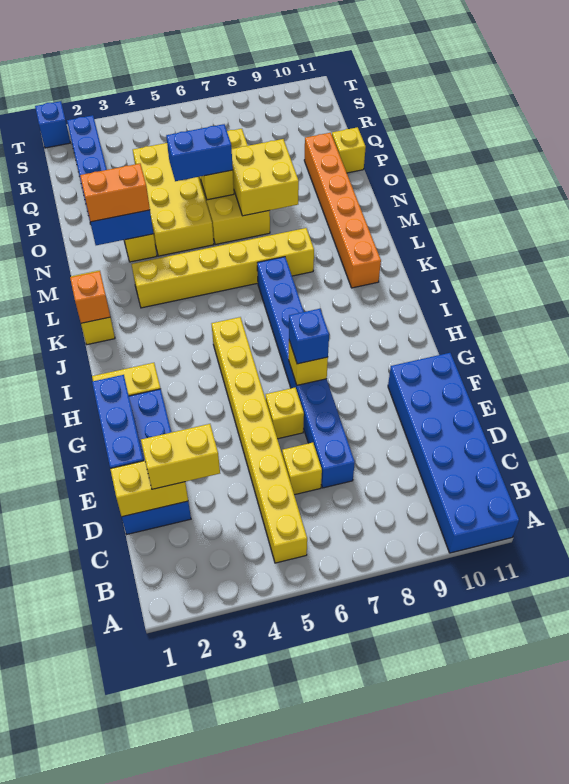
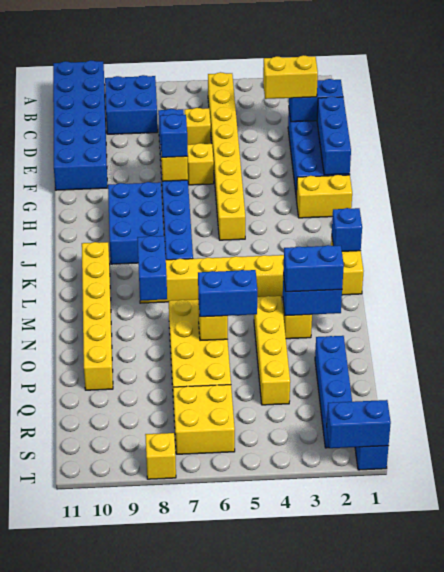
none -> blue brick B8:C9 level 1
yellow brick D1:D2 level 2 -> blue brick D1:D2 level 2
none -> blue brick H8:J9 level 1
orange brick K1 level 2 -> blue brick K1 level 2
orange brick K10:P10 level 1 -> yellow brick K10:P10 level 1
none -> blue brick L8:M8 level 2
orange brick N2:N3 level 3 -> blue brick N2:N3 level 3
yellow brick N4:Q5 level 1 -> yellow brick N4:Q4 level 1
yellow brick N7:O8 level 2 -> yellow brick R6:S7 level 1
yellow brick P11 level 1 -> yellow brick T8 level 1
none -> blue brick T1:T2 level 2

